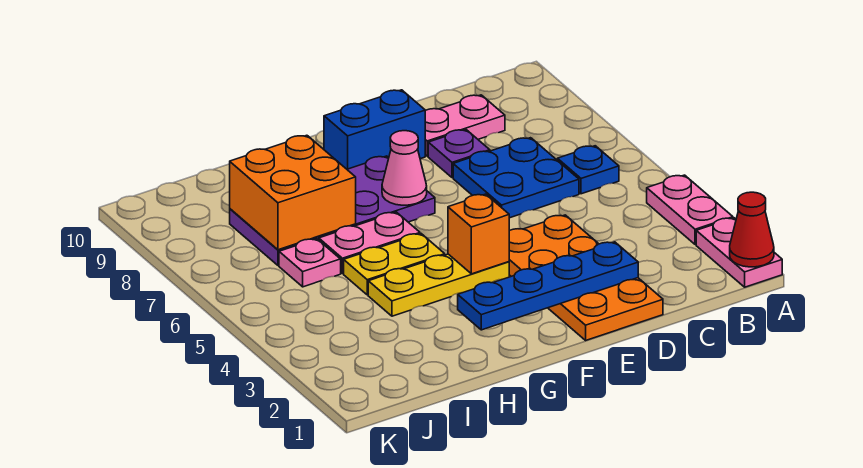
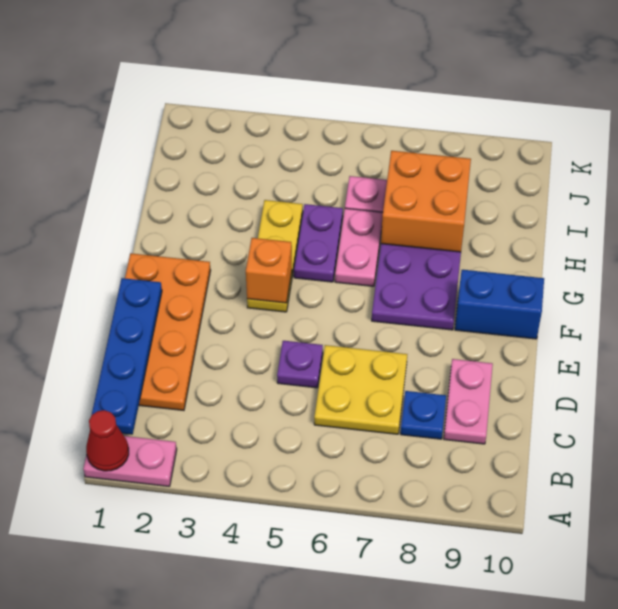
pink plate A3:A4 level 1 -> none
blue plate B6 level 1 -> blue plate C8 level 1
blue plate C6:D7 level 1 -> yellow plate C6:D7 level 1
orange plate D1:E4 level 1 -> orange plate C1:F2 level 1
blue plate D2:G2 level 2 -> blue plate B1:E1 level 2
purple plate D8 level 1 -> purple plate D5 level 1
blue brick E9:F9 level 1 -> blue brick F9:F10 level 1
pink cone F7 level 2 -> none
yellow plate G5:H5 level 1 -> purple plate G5:H5 level 1

